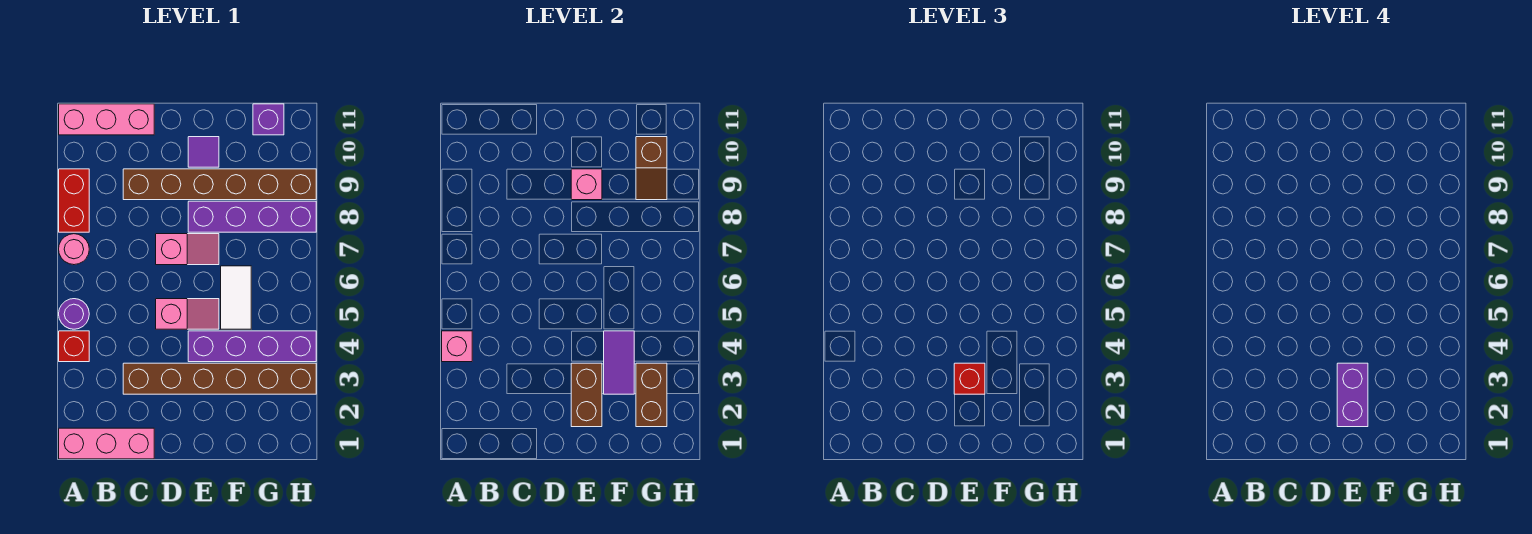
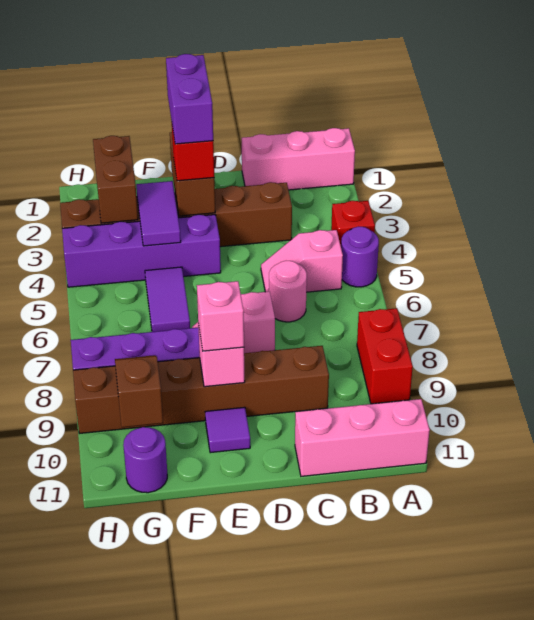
pink brick A4 level 2 -> pink brick E9 level 3
pink round brick A7 level 1 -> pink round brick C6 level 1
pink slope D5:E5 level 1 top D -> pink slope B5:C5 level 1 top B
white tile F5:F6 level 1 -> purple tile F5:F6 level 1
purple brick G11 level 1 -> purple round brick G11 level 1

